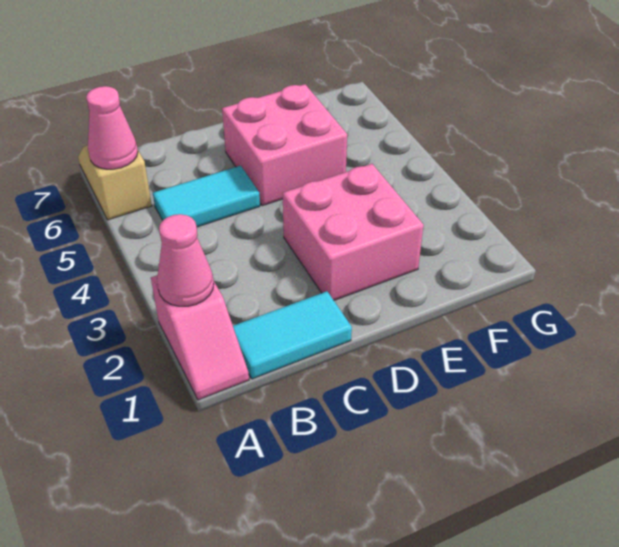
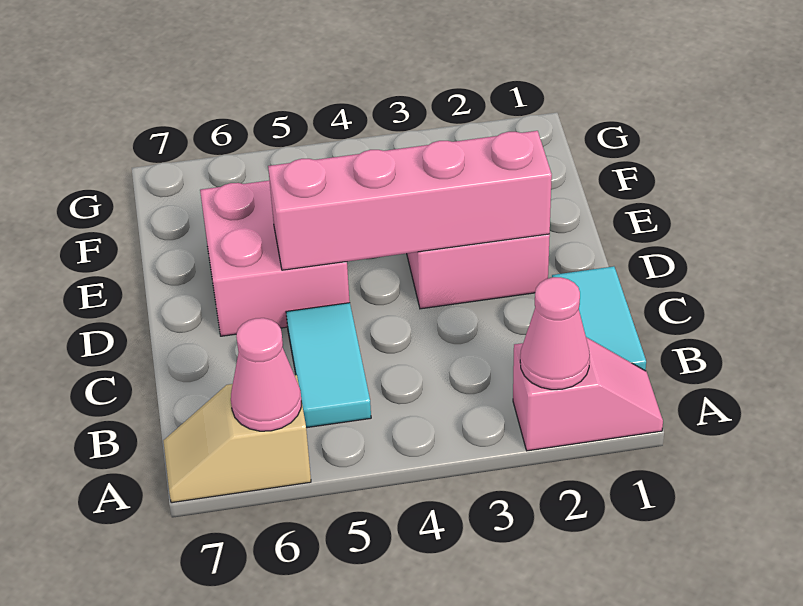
none -> pink brick D2:D5 level 2

